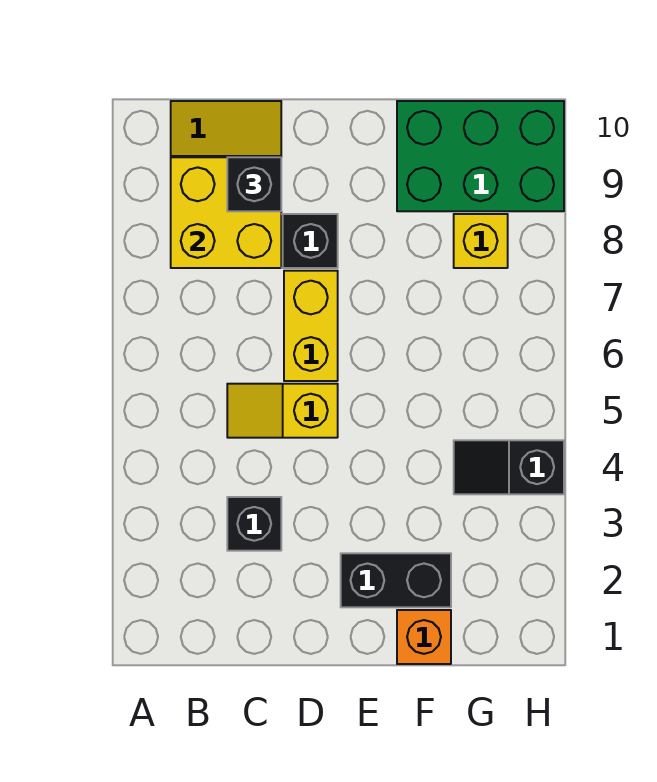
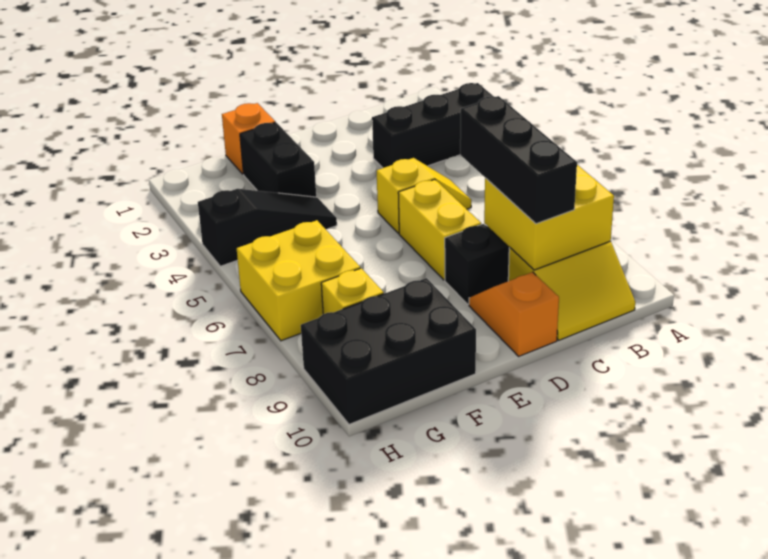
black brick C3 level 1 -> black brick A3:C3 level 1
black brick C9 level 3 -> black brick C7:C9 level 3
none -> orange slope D9:D10 level 1 top 10
black brick E2:F2 level 1 -> black brick F2:F3 level 1
green brick F9:H10 level 1 -> black brick F9:H10 level 1
black slope G4:H4 level 1 top H -> black slope F4:H4 level 1 top H
none -> yellow brick G6:H7 level 1

